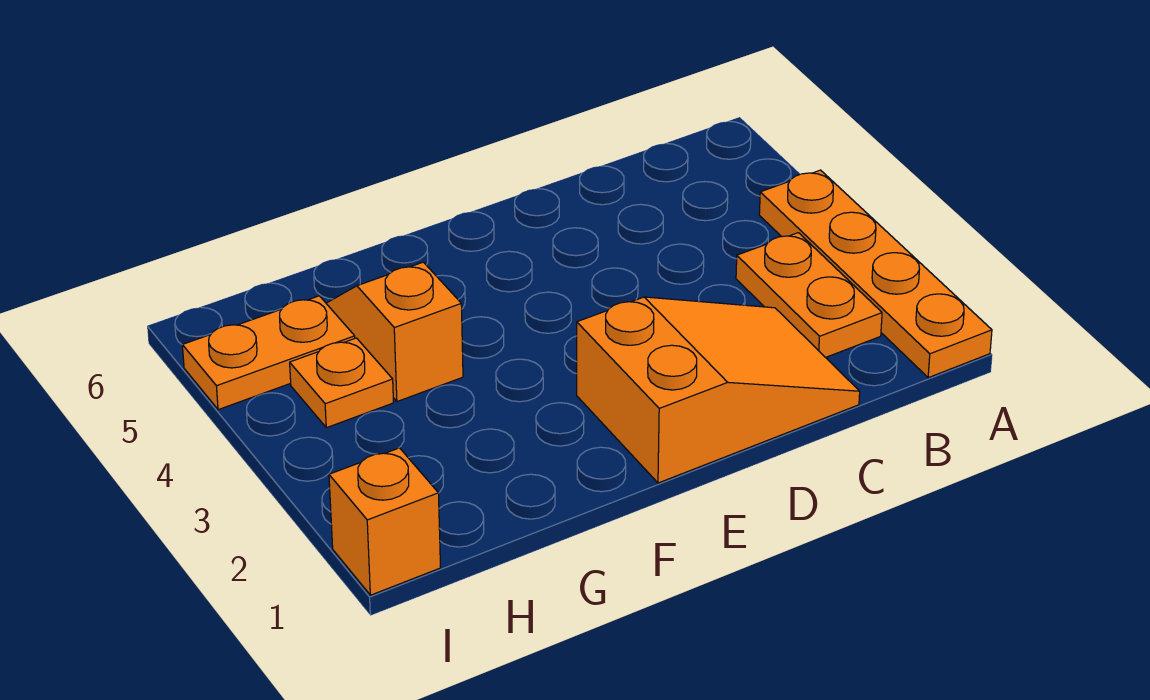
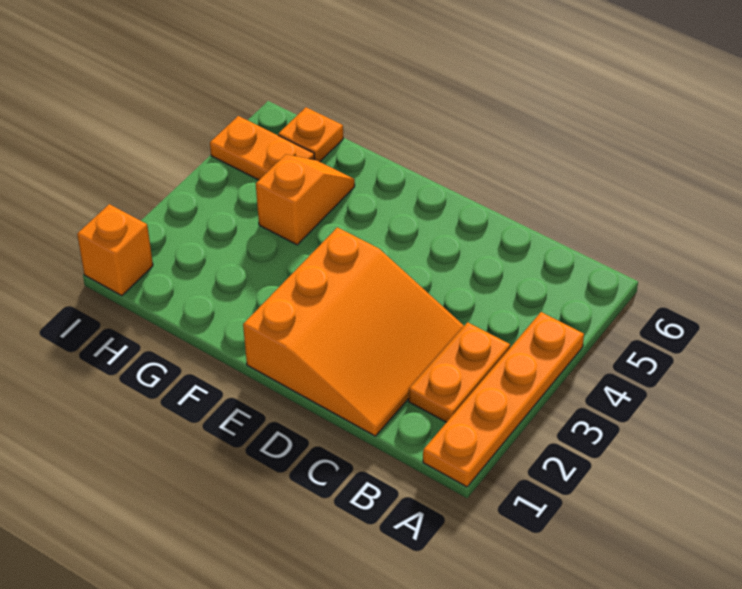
orange slope C1:E2 level 1 top E -> orange slope C1:E3 level 1 top E
orange plate H4 level 1 -> orange plate H6 level 1

